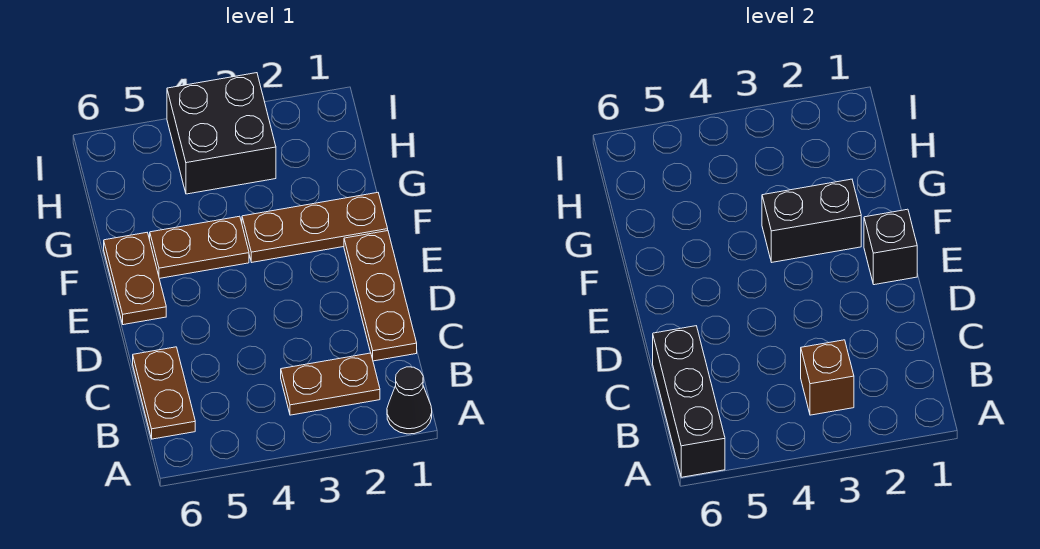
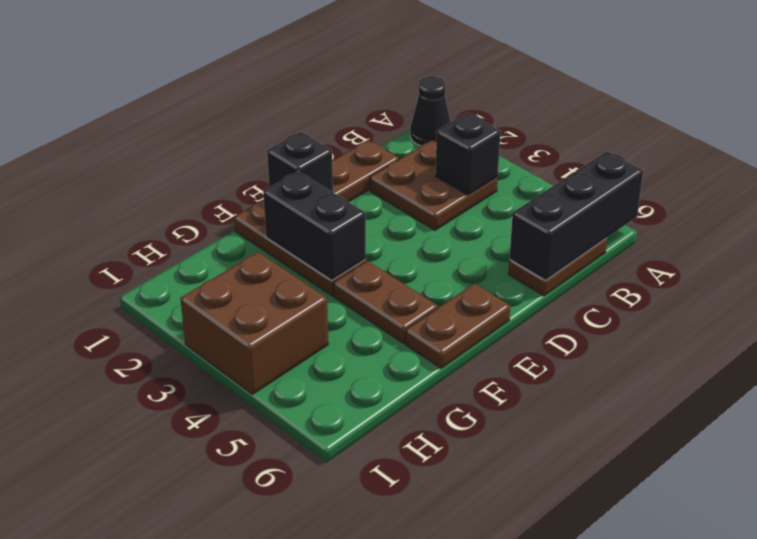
brown plate B2:B3 level 1 -> brown plate B2:C3 level 1
brown brick B3 level 2 -> black brick B3 level 2
black brick H3:I4 level 1 -> brown brick H3:I4 level 1

